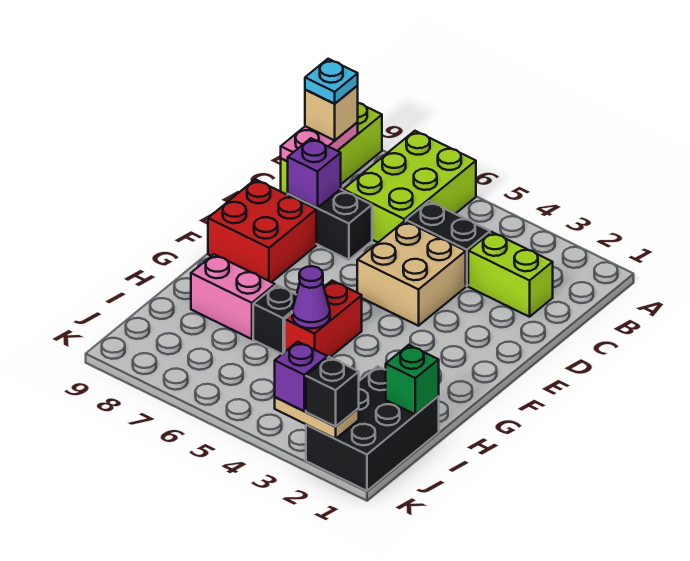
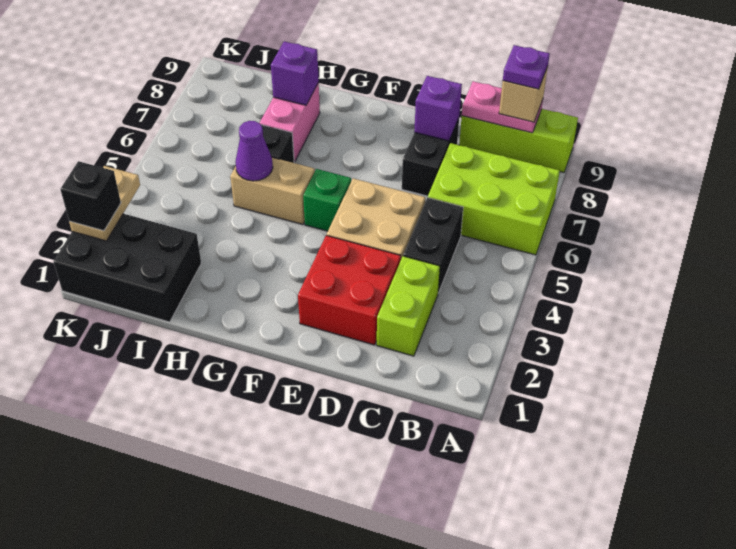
cyan plate B9 level 4 -> purple plate B9 level 4
red brick E8:F9 level 1 -> red brick D2:E3 level 1
red brick G5:H5 level 1 -> tan brick G5:H5 level 1
green brick I1 level 2 -> green brick F5 level 1
purple brick K3 level 3 -> purple brick H8 level 2

